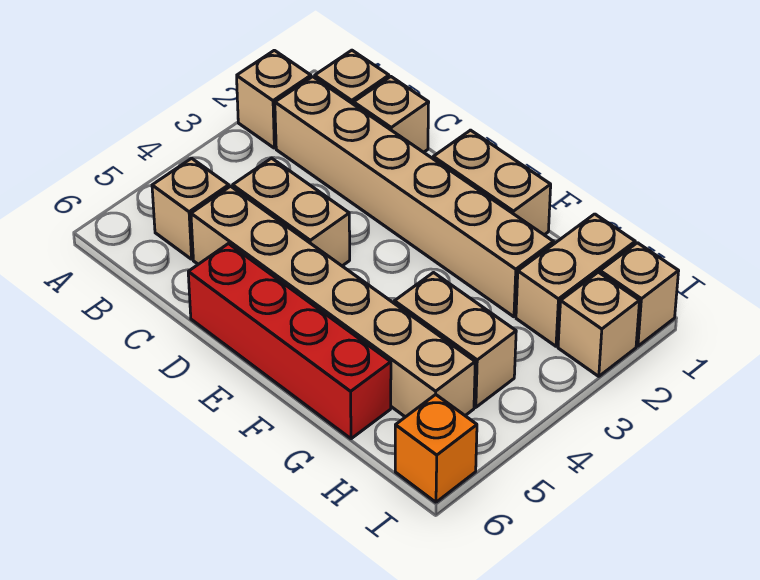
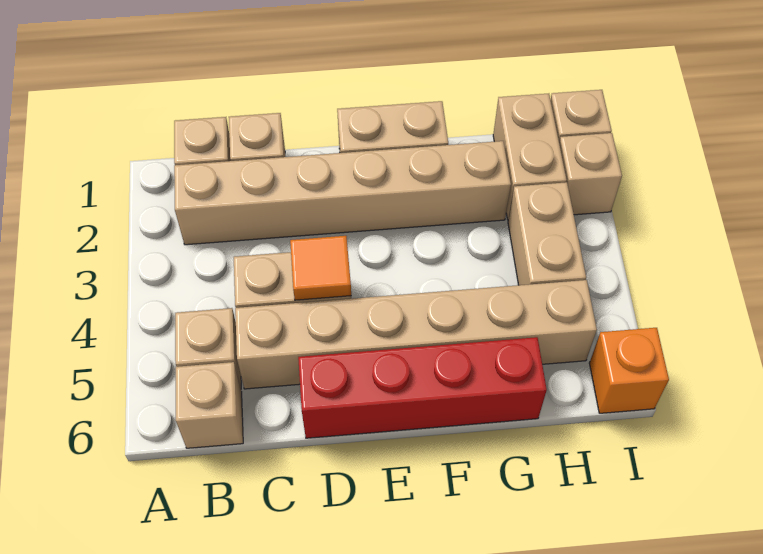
tan brick A2 level 1 -> tan brick B6 level 1
none -> orange tile D4 level 2
tan brick G4:H4 level 1 -> tan brick H3:H4 level 1

